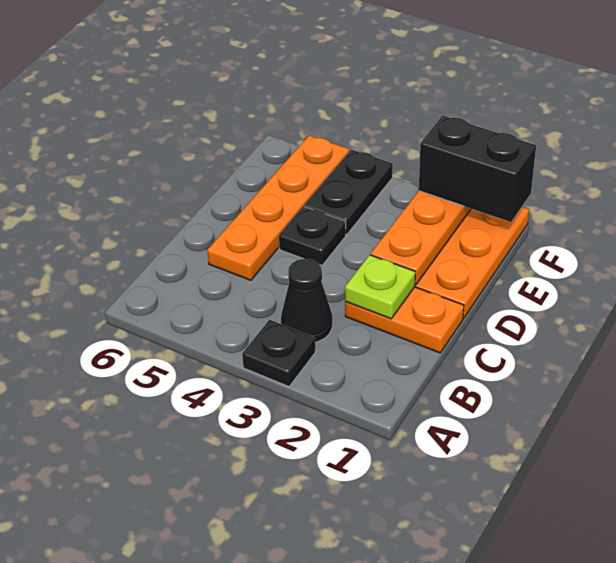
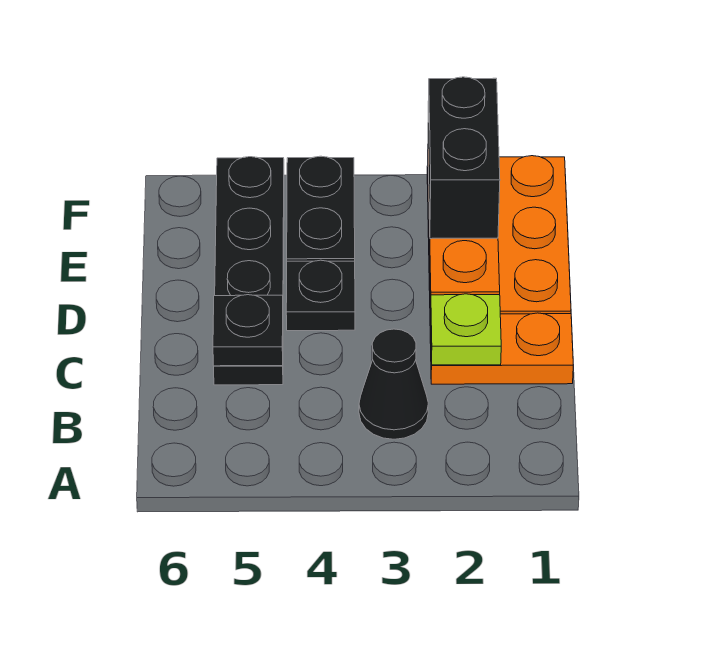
black plate A3 level 1 -> black plate C5 level 2
orange plate C5:F5 level 1 -> black plate C5:F5 level 1
black brick F1:F2 level 3 -> black brick E2:F2 level 3

